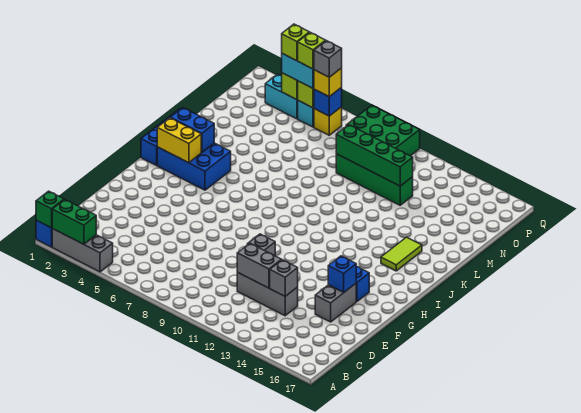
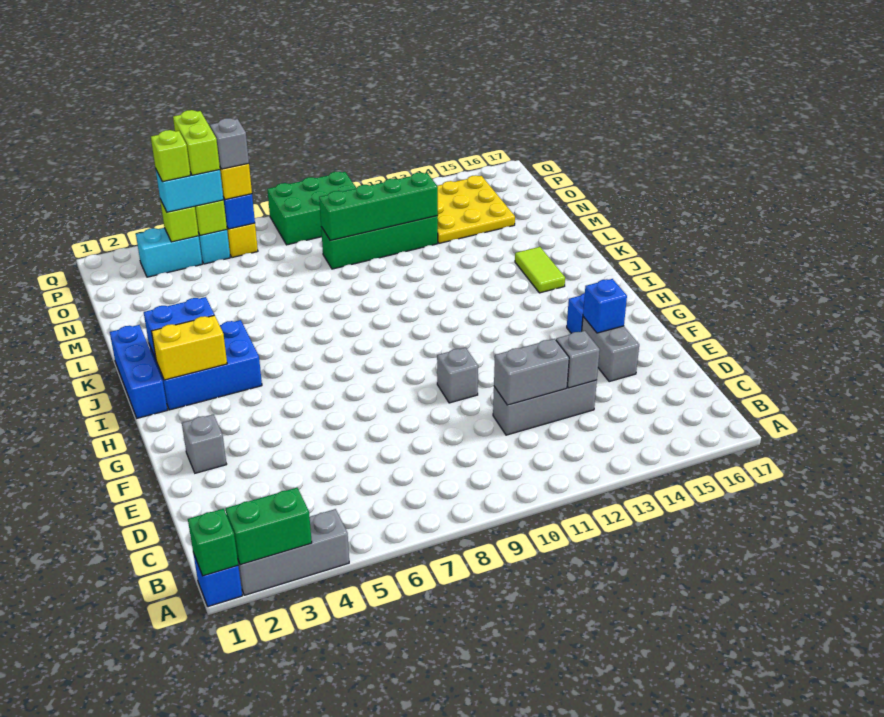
none -> grey brick F2 level 1
none -> yellow plate N13:P15 level 1
lime brick P5 level 4 -> lime brick P5:Q5 level 4

